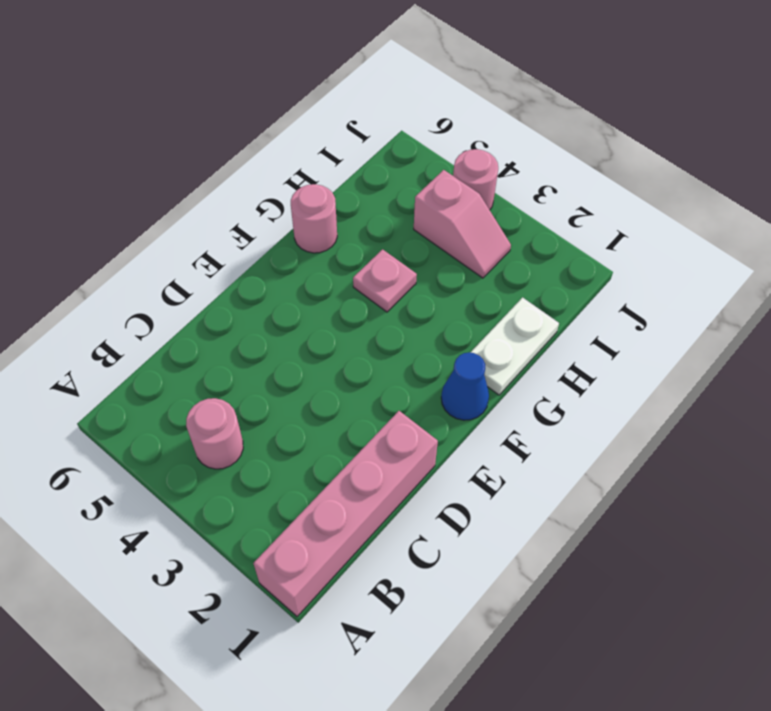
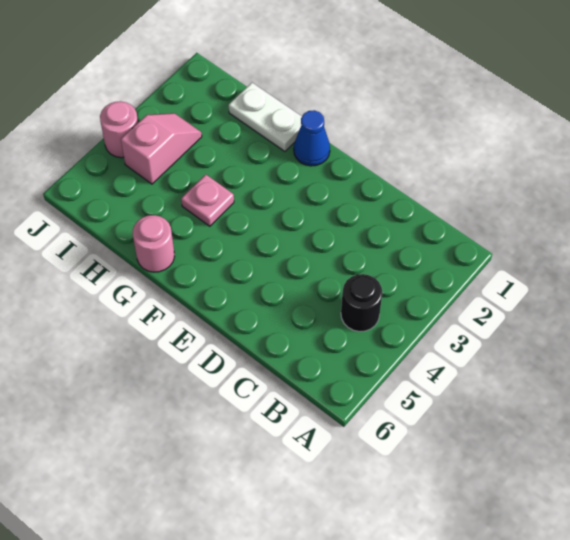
pink brick A1:D1 level 1 -> none
pink round brick B4 level 1 -> black round brick B4 level 1

